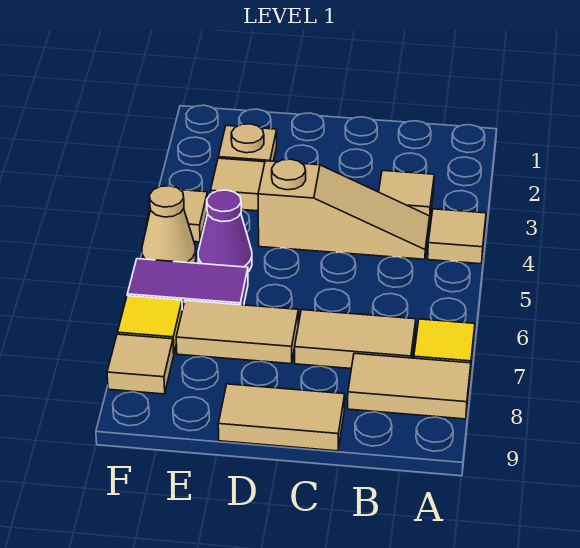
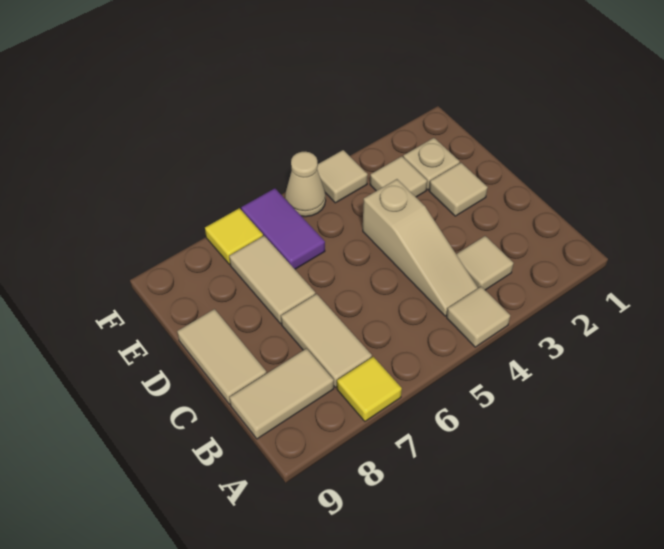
tan tile A8:B8 level 1 -> tan tile B8:B9 level 1
purple cone E5 level 1 -> none
tan tile F8 level 1 -> tan tile D2 level 1

